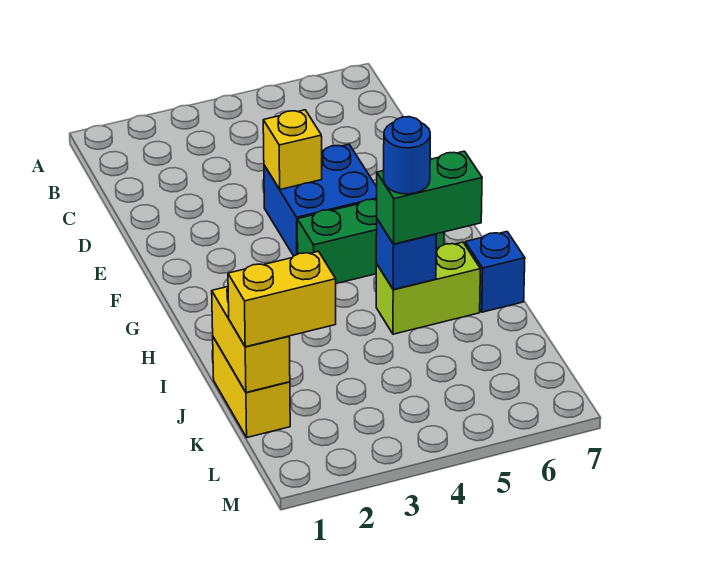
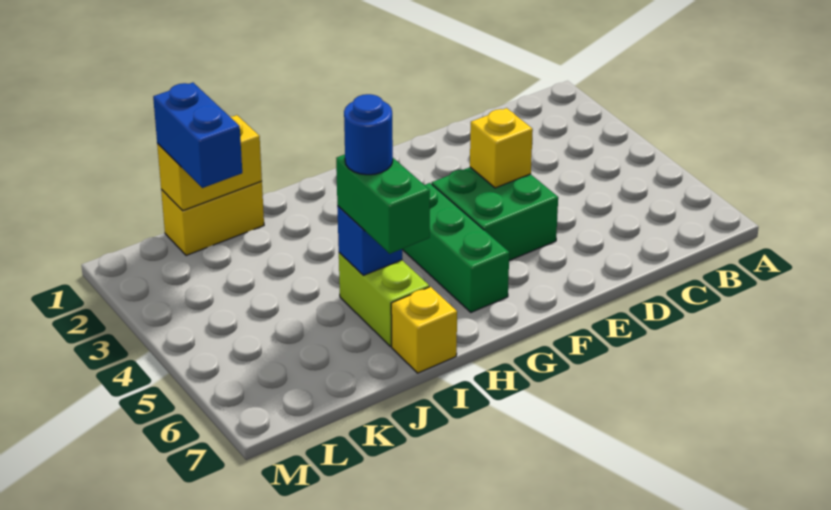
blue brick E4:F5 level 1 -> green brick E4:F5 level 1
blue brick I7 level 1 -> yellow brick I7 level 1
yellow brick K1:K2 level 3 -> blue brick K1:K2 level 3

